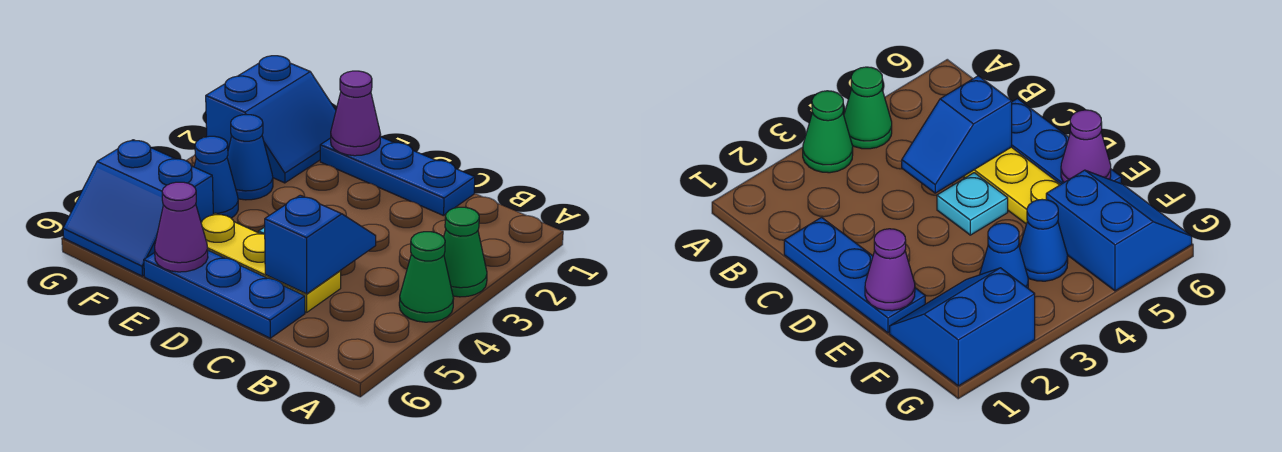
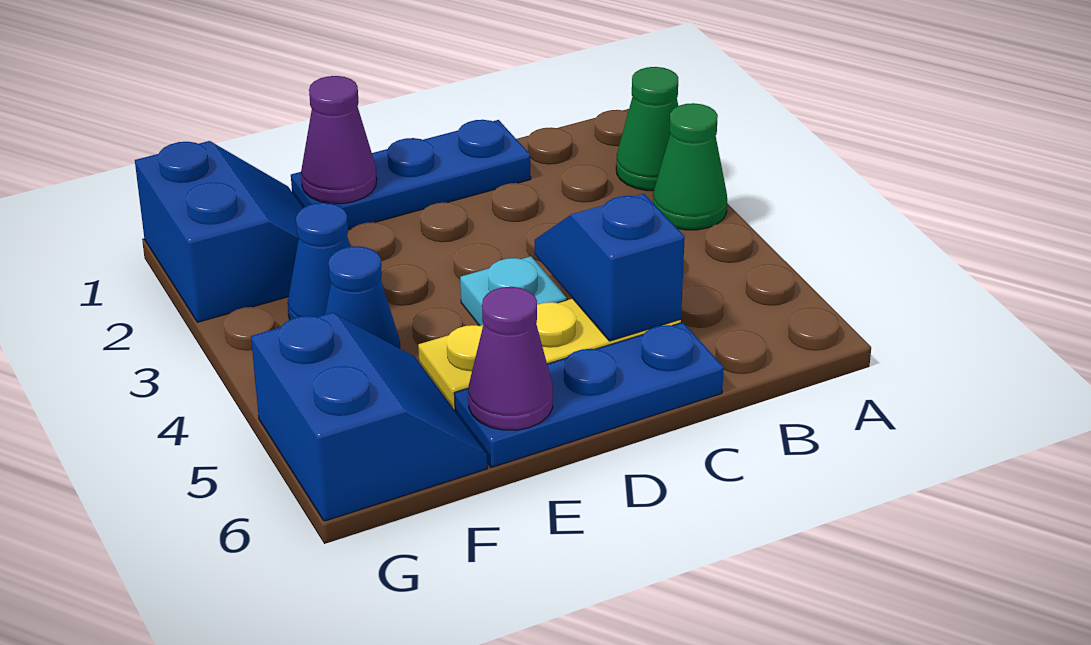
green cone A4 level 1 -> green cone A2 level 1
blue slope F5:G6 level 1 top 5 -> blue slope F5:G6 level 1 top G

